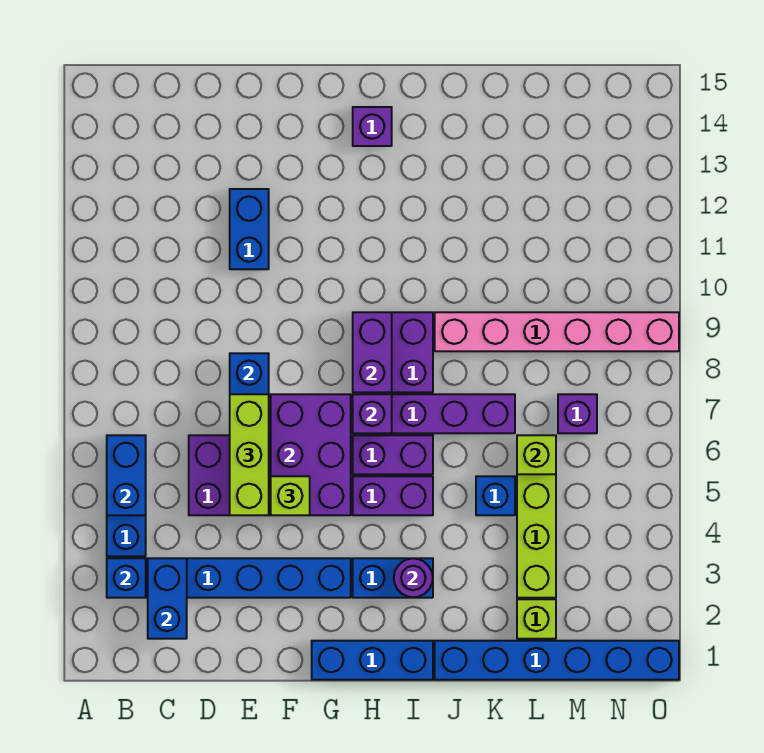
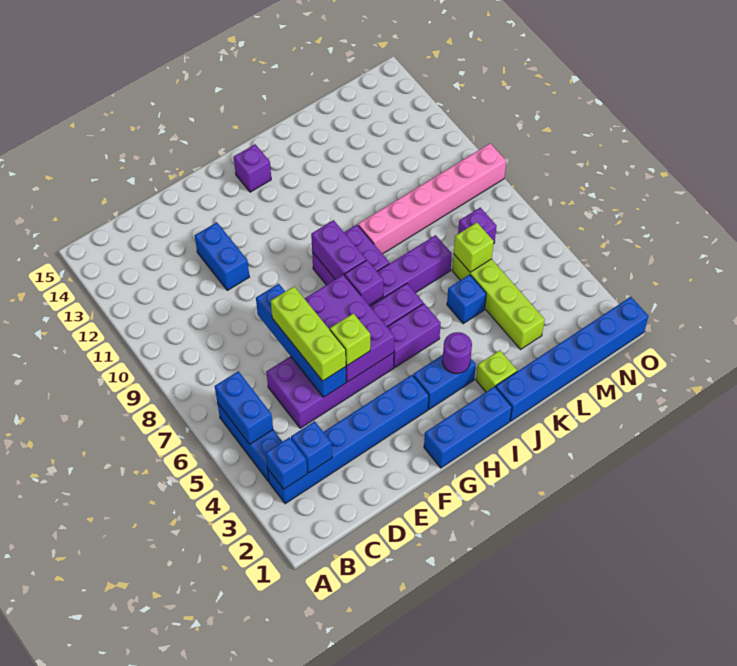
blue brick C2:C3 level 2 -> blue brick C3 level 2
lime brick L2 level 1 -> lime brick J2 level 1

